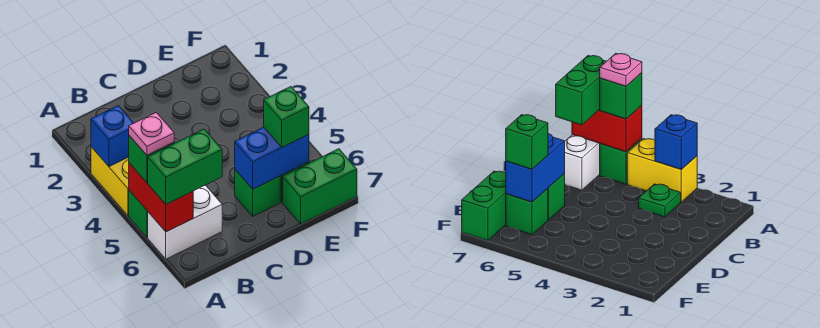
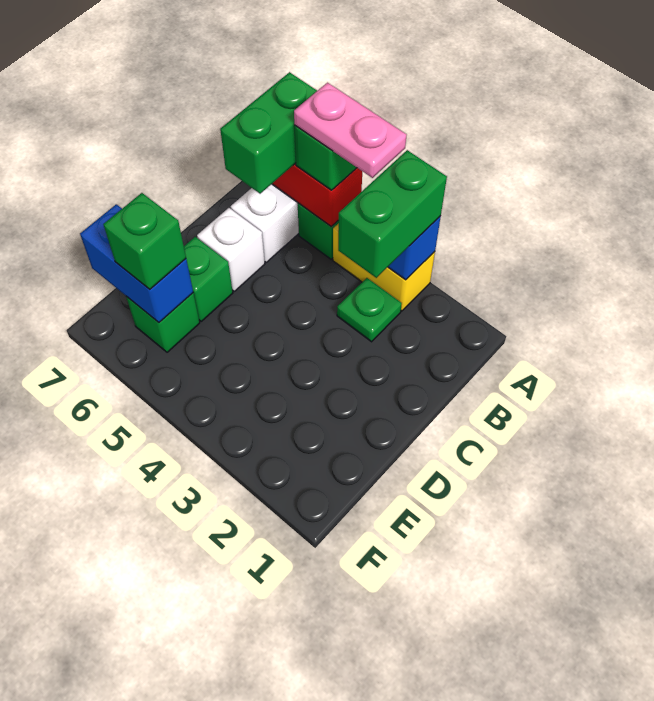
pink plate A5 level 4 -> pink plate A4:A5 level 4
none -> white brick C6 level 1
blue brick D6:E6 level 2 -> blue brick E6:E7 level 2
green brick E7:F7 level 1 -> green brick A3:B3 level 3

